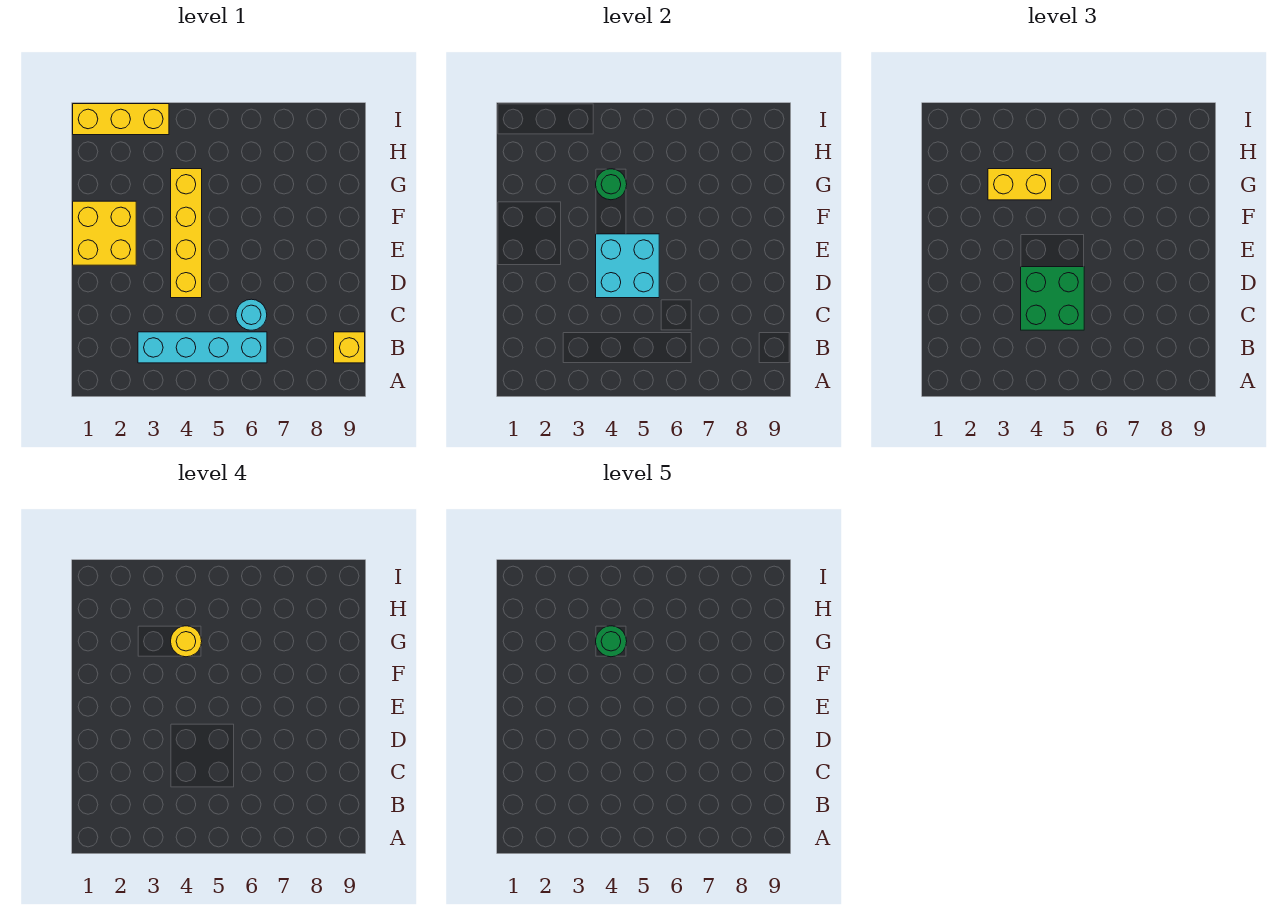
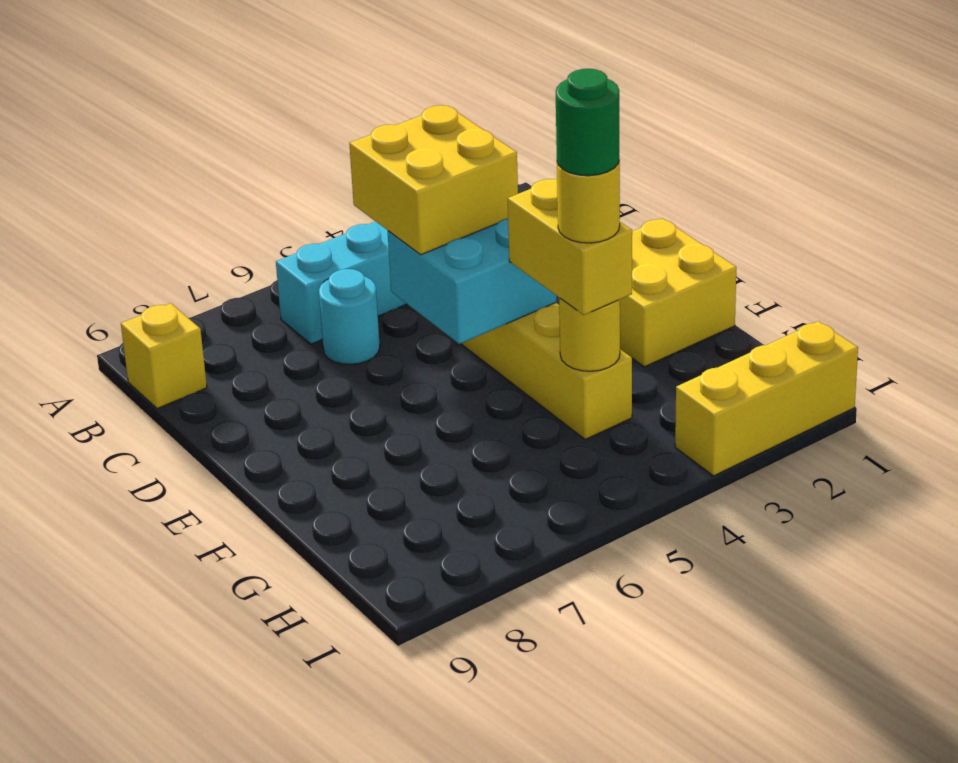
green brick C4:D5 level 3 -> yellow brick C4:D5 level 3
yellow brick G3:G4 level 3 -> yellow brick F4:G4 level 3
green round brick G4 level 2 -> yellow round brick G4 level 2

